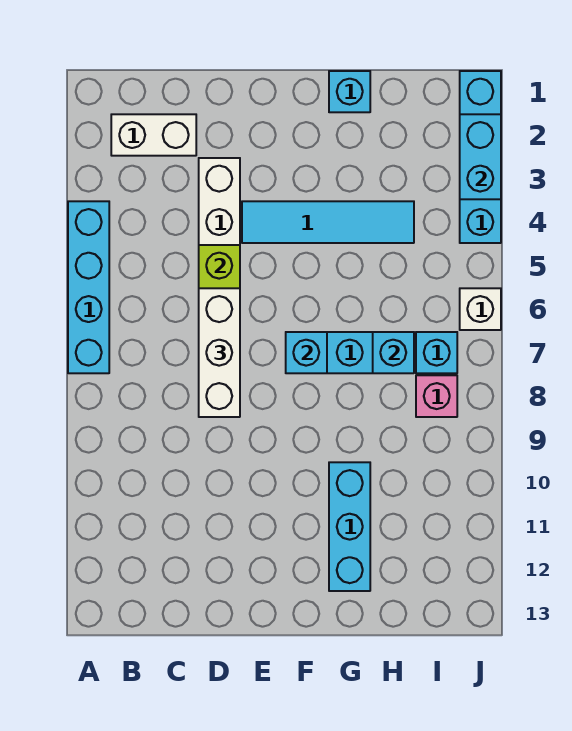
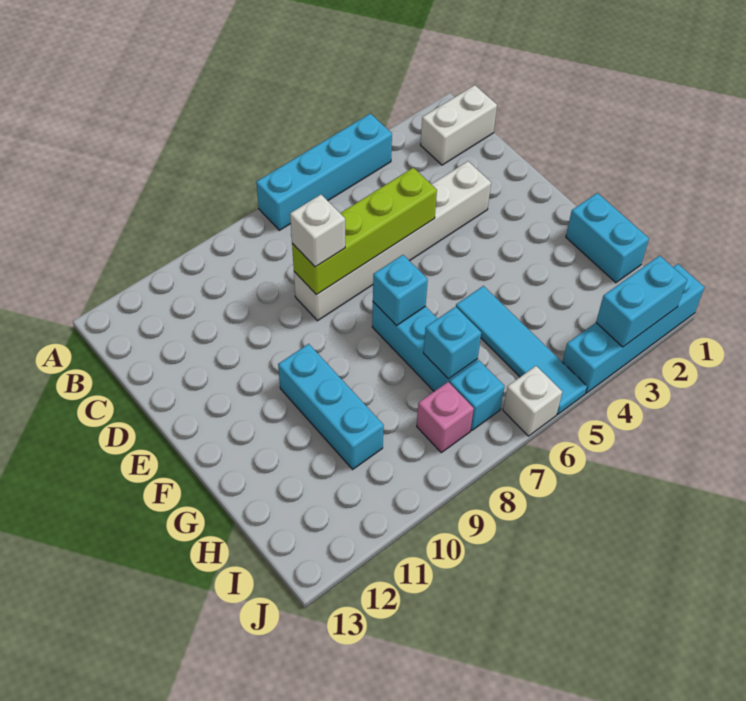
white brick B2:C2 level 1 -> white brick B1:B2 level 1
white brick D6:D8 level 3 -> white brick D8 level 3
cyan tile E4:H4 level 1 -> cyan tile G5:J5 level 1
cyan brick G1 level 1 -> cyan brick G1:H1 level 1
cyan brick G10:G12 level 1 -> cyan brick F10:H10 level 1

